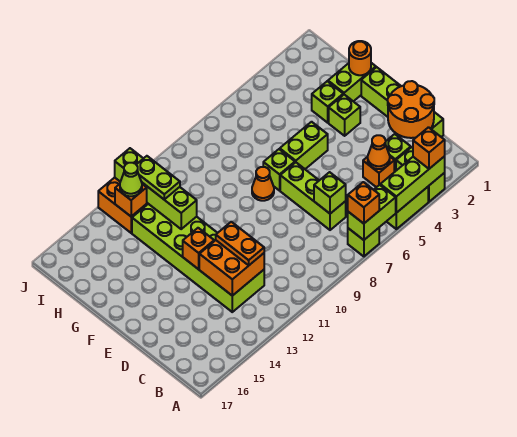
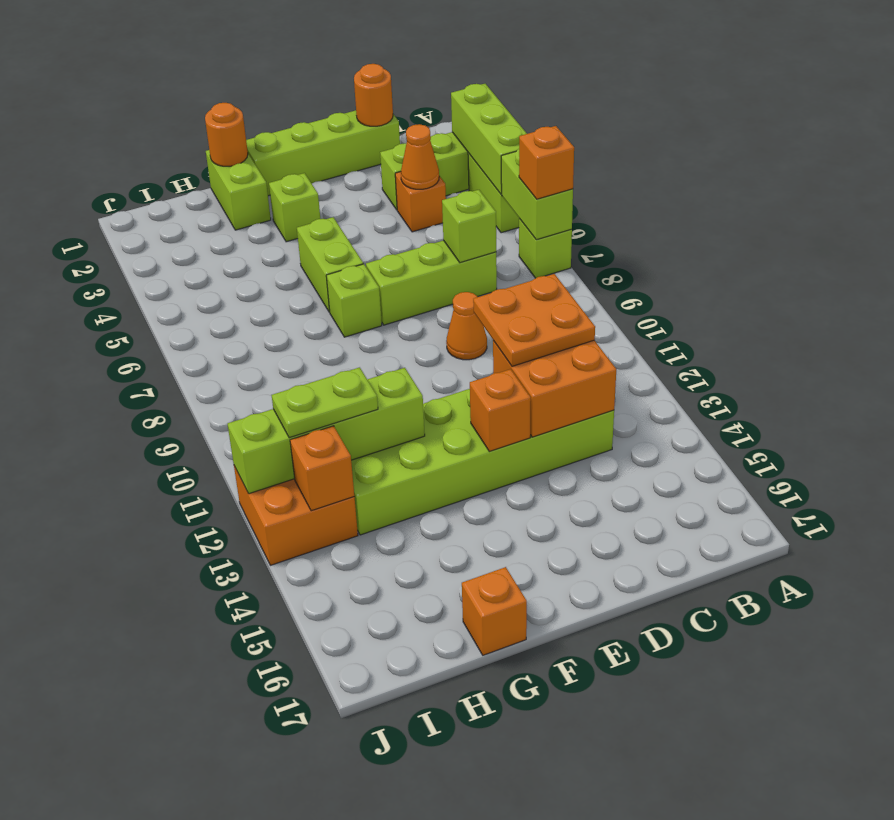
orange brick A3 level 3 -> orange brick G17 level 1
orange round brick C1:D2 level 2 -> orange round brick C1 level 2
orange plate C12:D12 level 3 -> orange plate C11:D12 level 3
orange cone F8 level 1 -> orange cone D9 level 1
lime brick G3 level 1 -> none
lime cone I13 level 3 -> none

